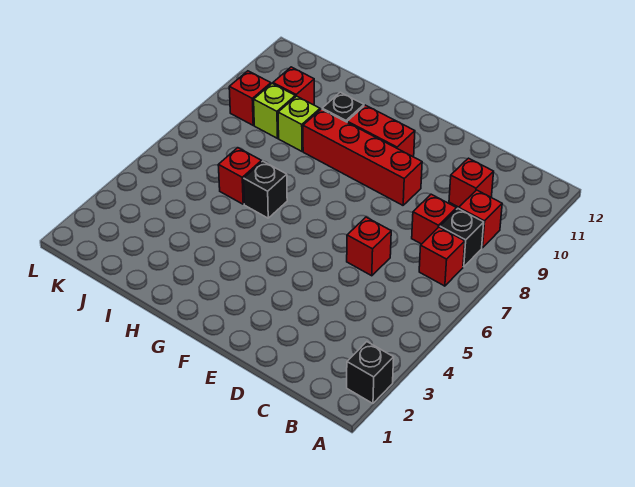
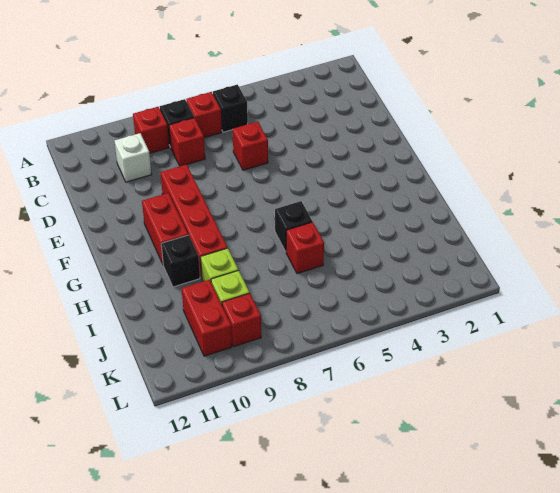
black brick A2 level 1 -> black brick B6 level 1
red brick C10 level 1 -> white brick C10 level 1
red brick J10 level 1 -> red brick J10:K10 level 1

